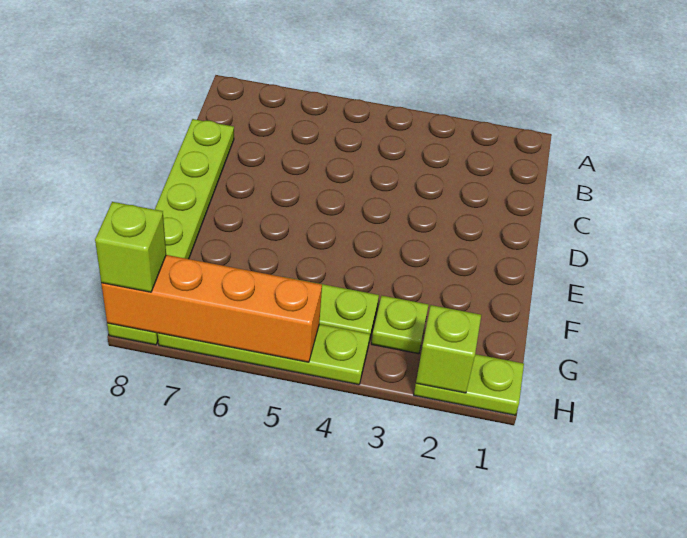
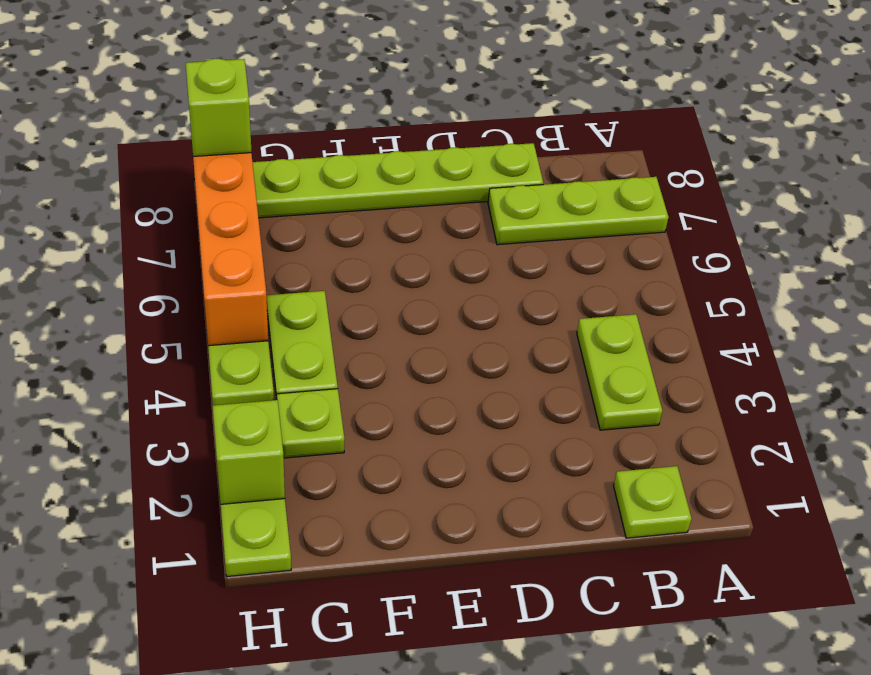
none -> lime plate A7:C7 level 1
none -> lime plate B1 level 1
none -> lime plate B3:B4 level 1

